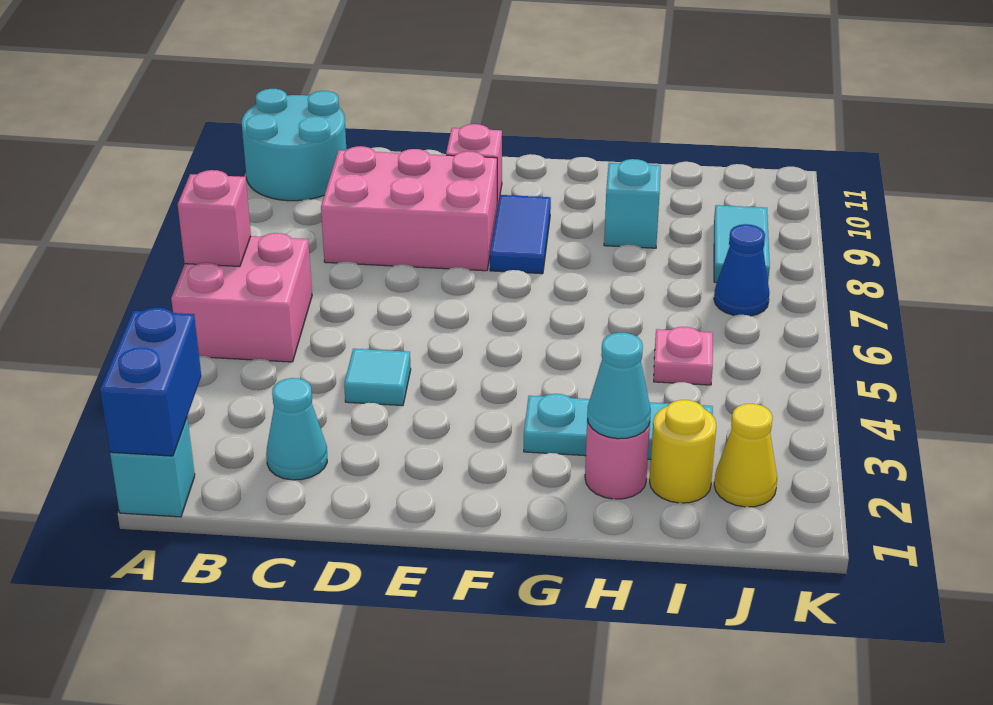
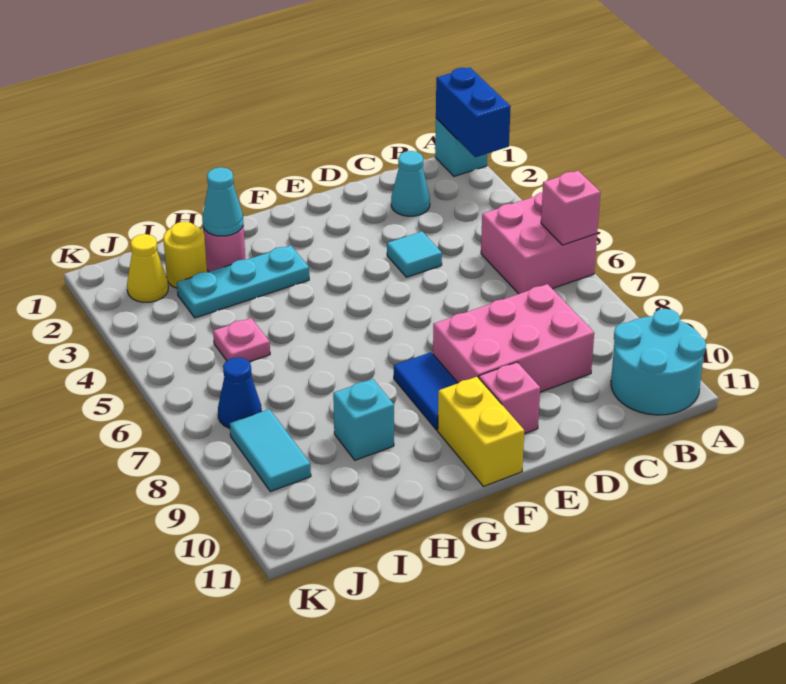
none -> yellow brick F10:F11 level 1

